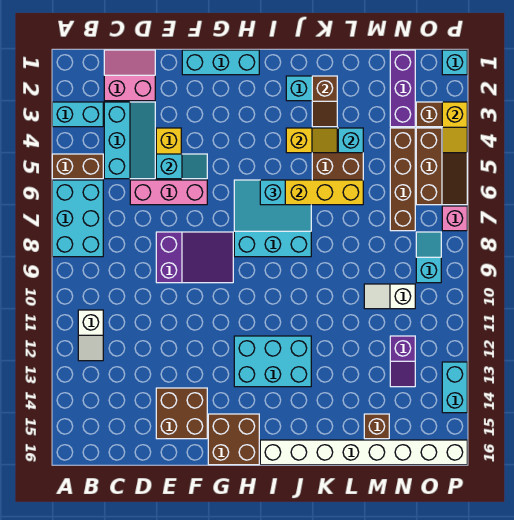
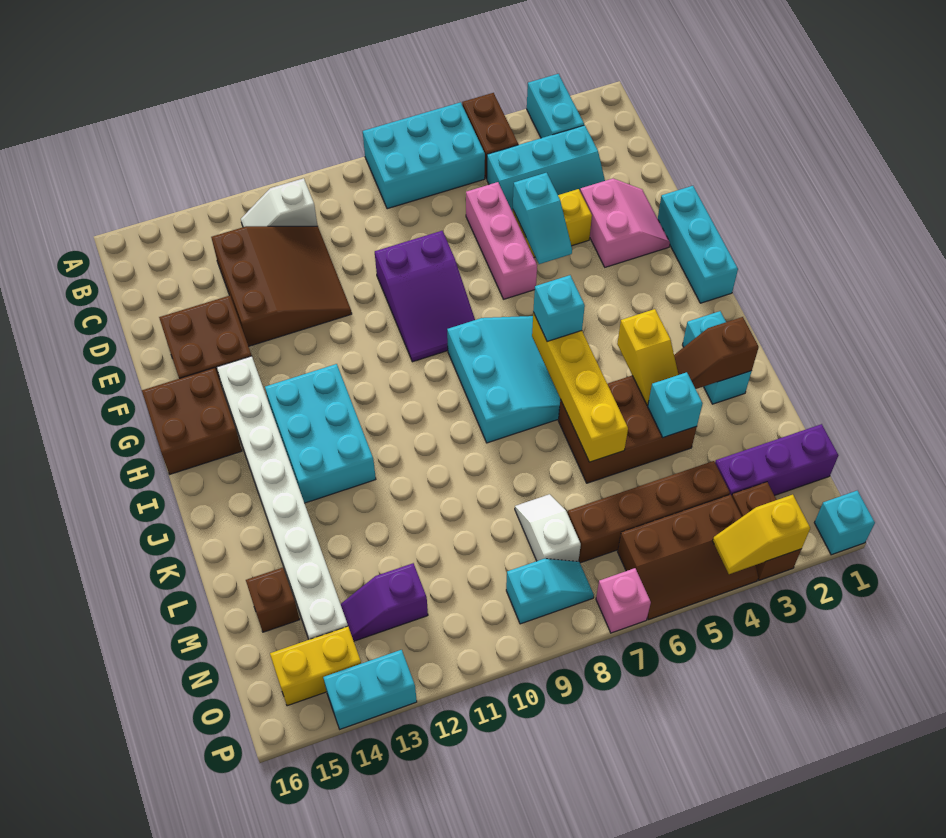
pink slope C1:D2 level 1 top 2 -> pink slope E2:F3 level 1 top 3
none -> brown slope C11:E13 level 1 top 13
white brick I16:P16 level 1 -> white brick G14:N14 level 1
white slope M10:N10 level 1 top N -> white slope M8:N8 level 1 top N
none -> yellow brick O14:O15 level 1

